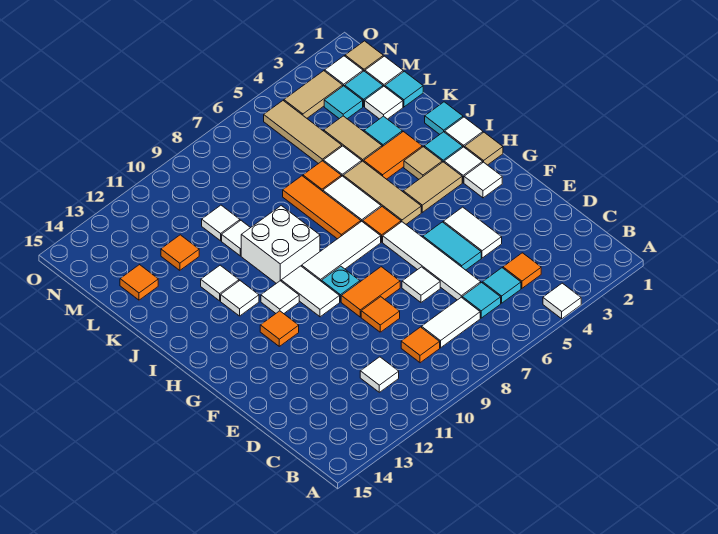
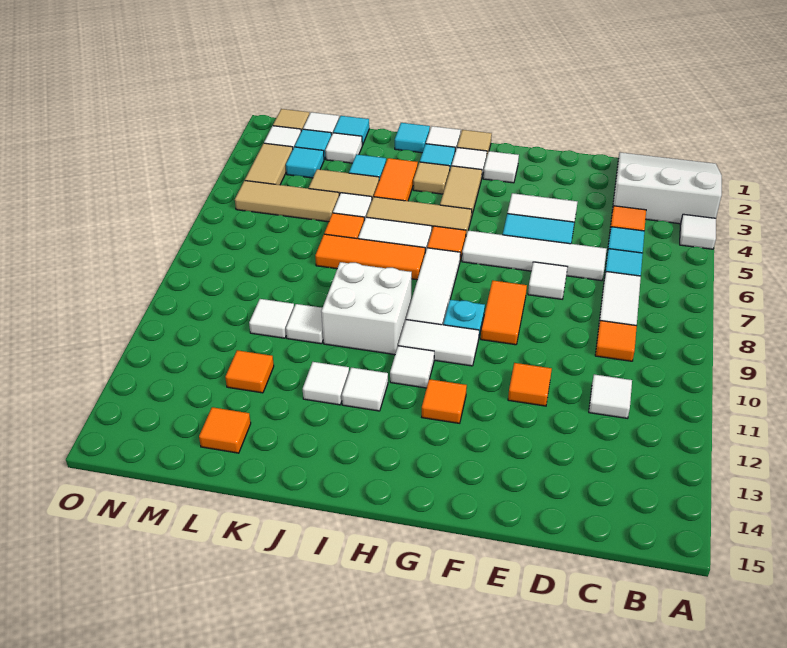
none -> white slope A1:C3 level 1 top 3
orange tile E9 level 1 -> orange tile E11 level 1

